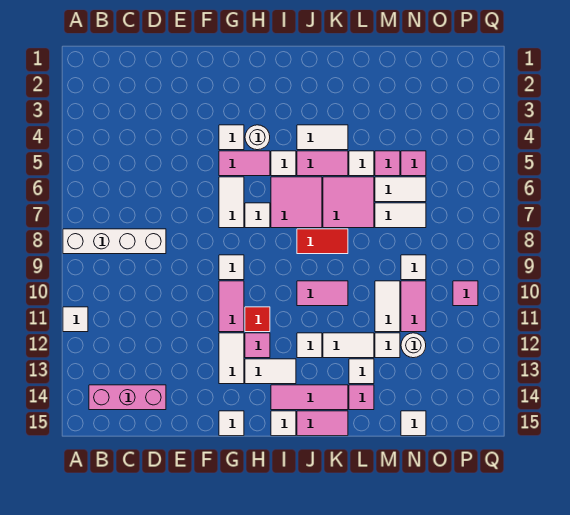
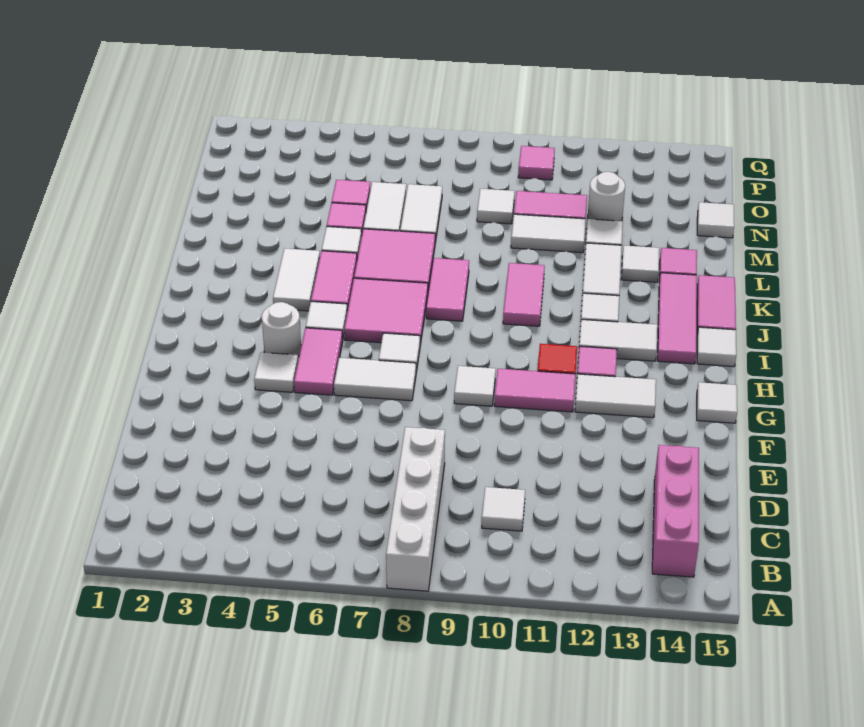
white tile A11 level 1 -> white tile C10 level 1
white tile H13:I13 level 1 -> white tile I12:I13 level 1
red tile J8:K8 level 1 -> pink tile J8:K8 level 1

